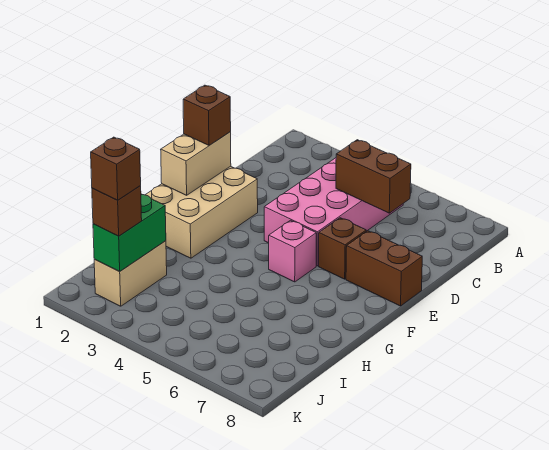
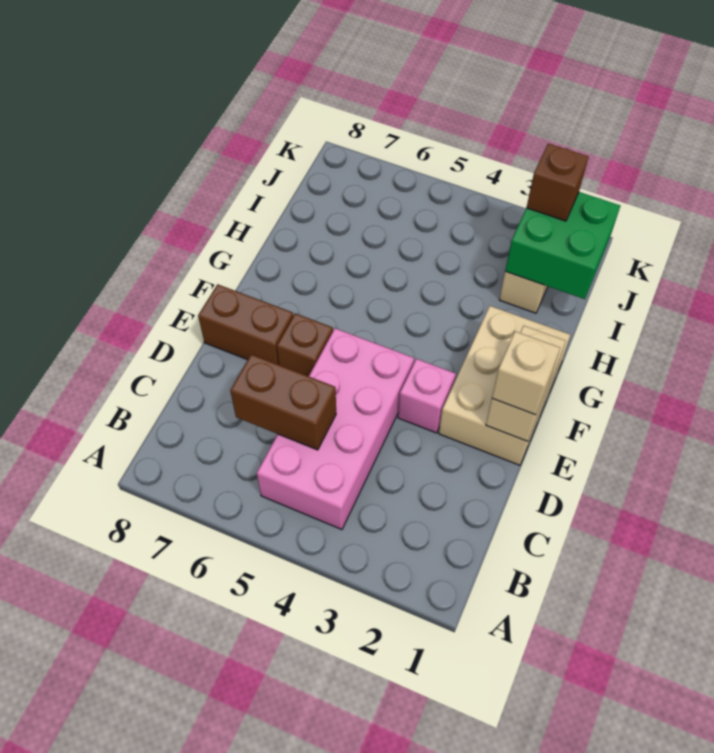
brown brick E1 level 3 -> tan brick E1 level 3
pink brick F5 level 1 -> pink brick E3 level 1
green brick I2:J2 level 2 -> green brick I1:J2 level 2
brown brick J2 level 4 -> none

